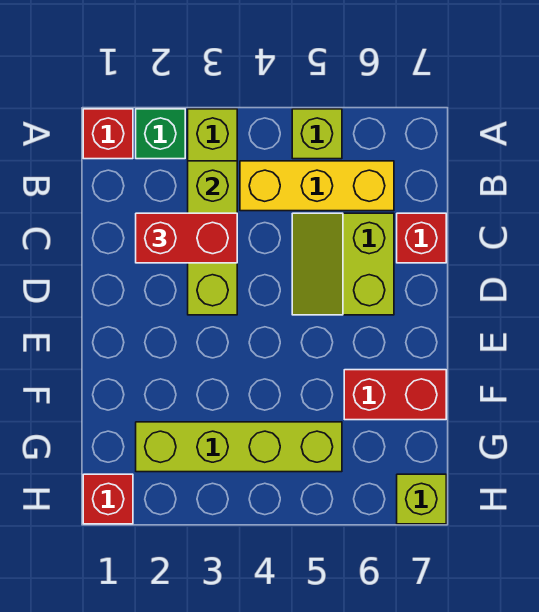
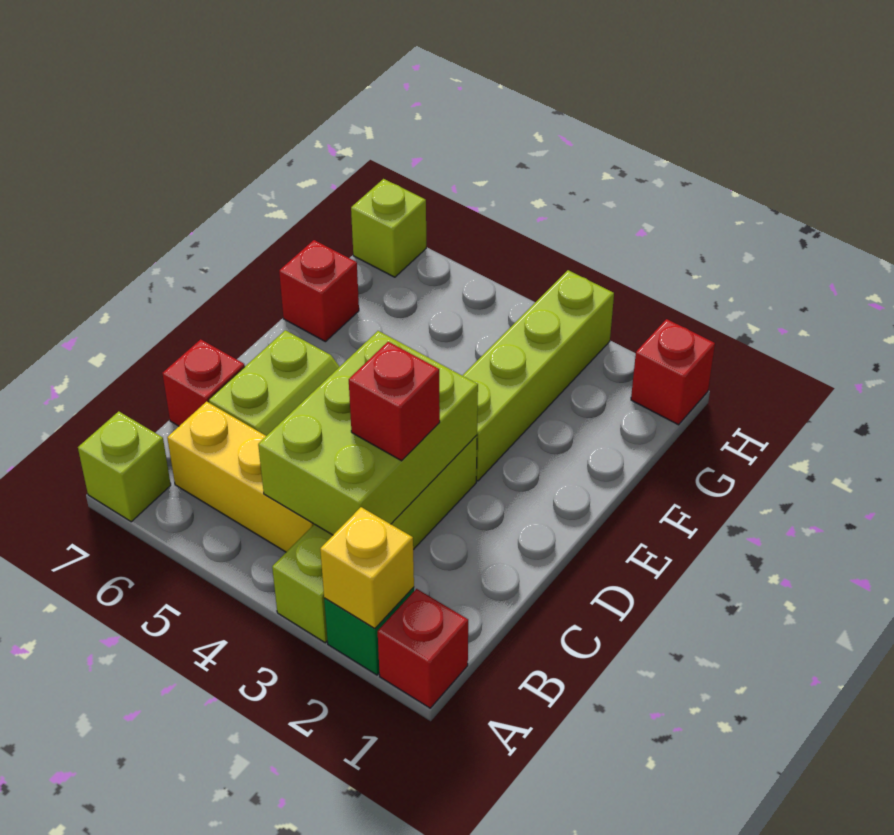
none -> yellow brick A2 level 2
lime brick A5 level 1 -> lime brick A7 level 1
lime brick B3:D3 level 2 -> lime brick B3:D4 level 2
red brick C2:C3 level 3 -> red brick C3 level 3
red brick F6:F7 level 1 -> red brick F7 level 1
lime brick G2:G5 level 1 -> lime brick E3:H3 level 1

